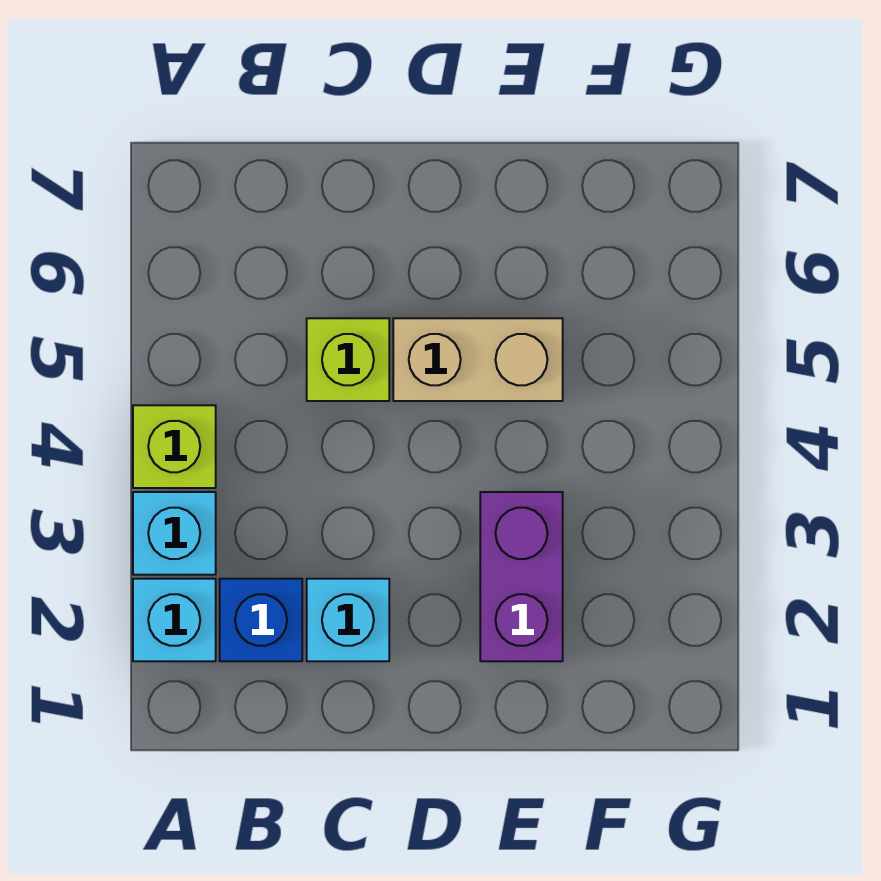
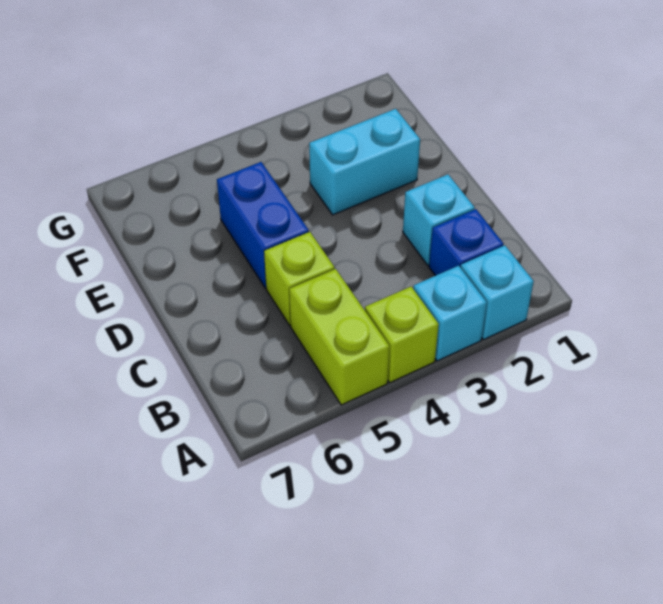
none -> lime brick A5:B5 level 1
tan brick D5:E5 level 1 -> blue brick D5:E5 level 1
purple brick E2:E3 level 1 -> cyan brick E2:E3 level 1

